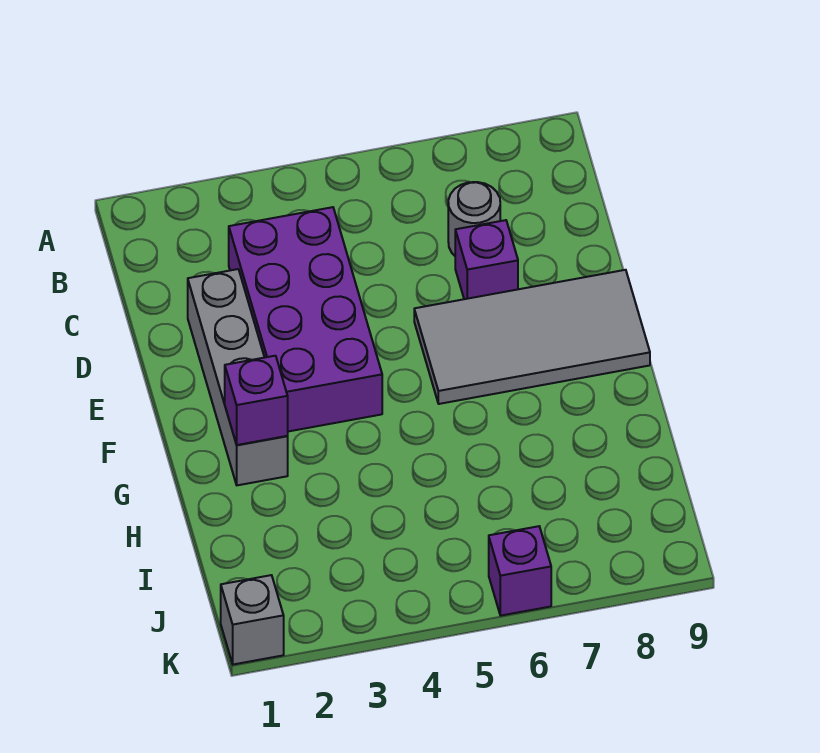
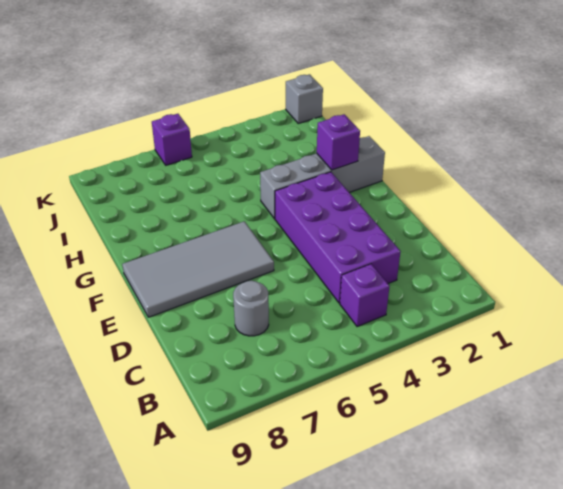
grey brick D2:G2 level 1 -> grey brick G1:G4 level 1
purple brick D7 level 1 -> purple brick B4 level 1

